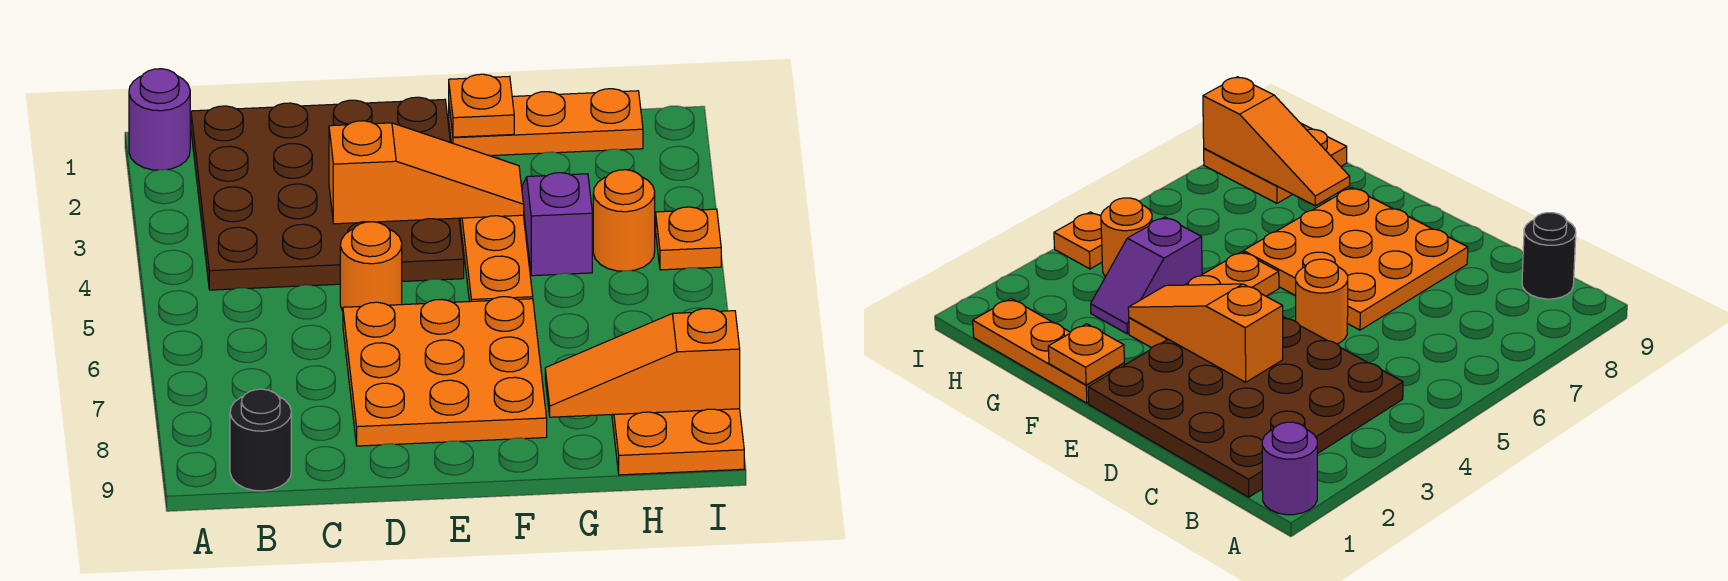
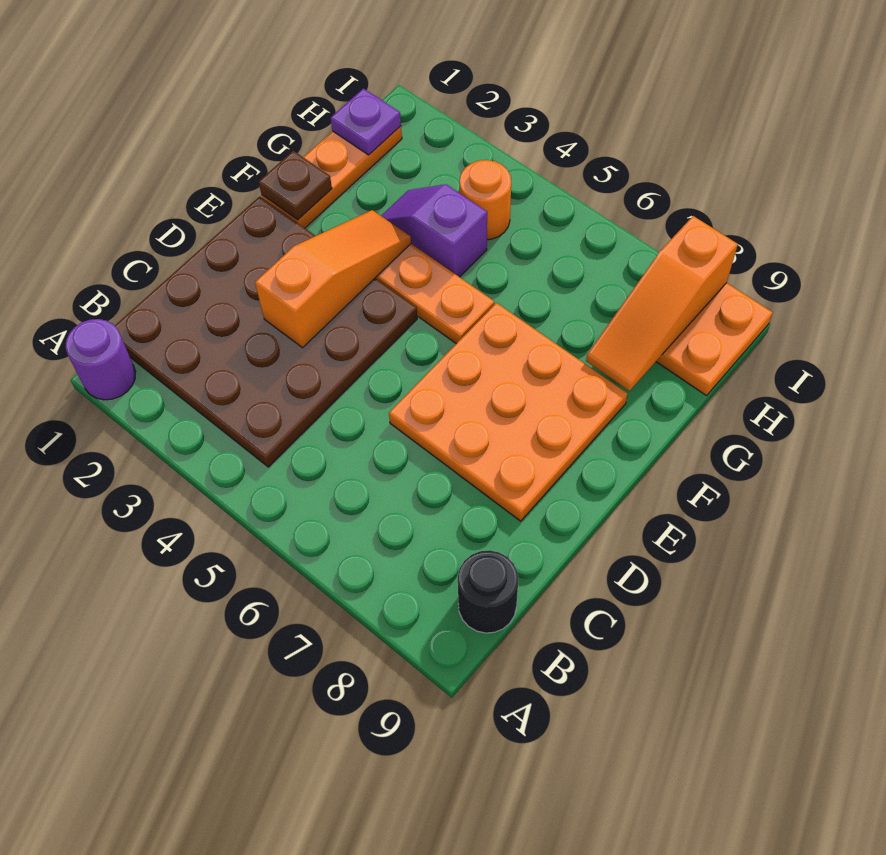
orange round brick D5 level 1 -> none
orange plate F1 level 2 -> brown plate F1 level 2
none -> purple plate H1 level 2
orange plate I4 level 1 -> none

